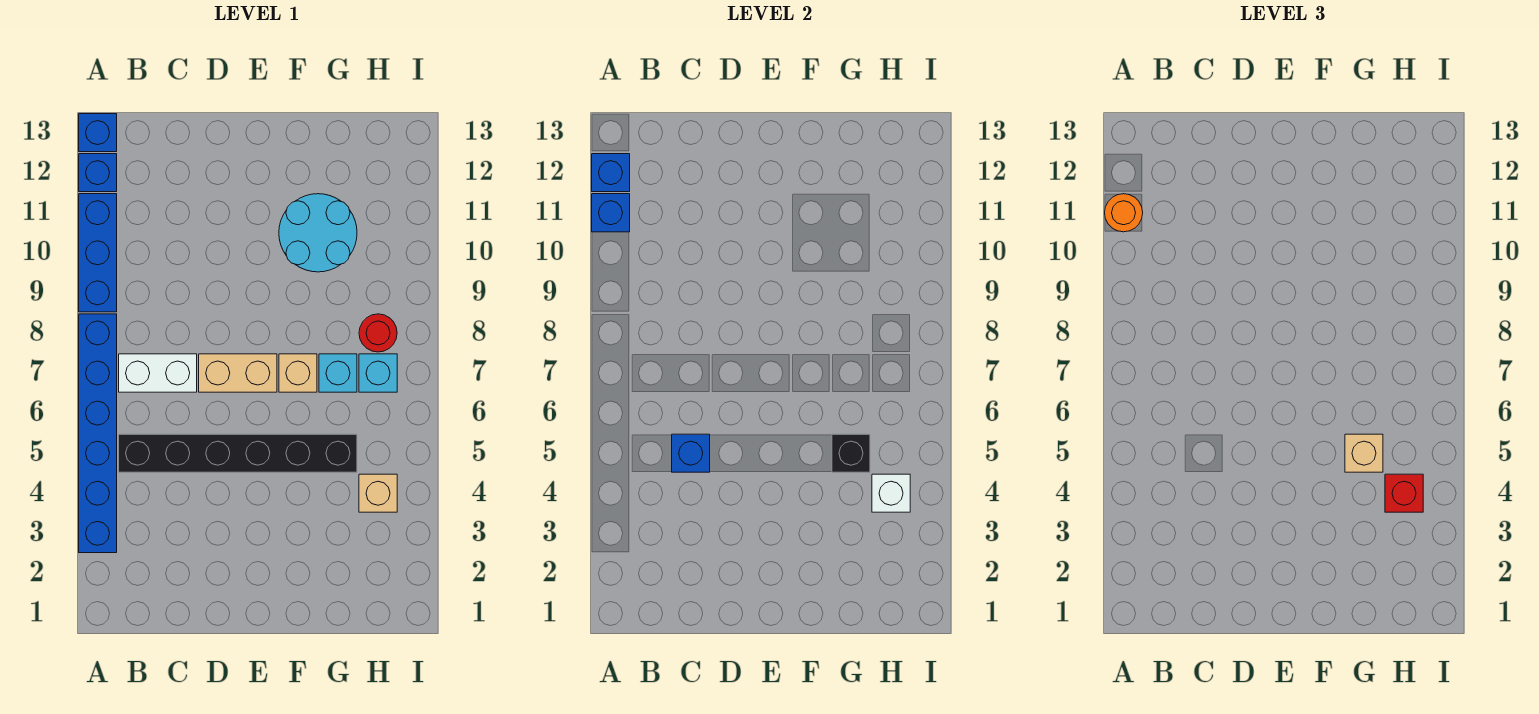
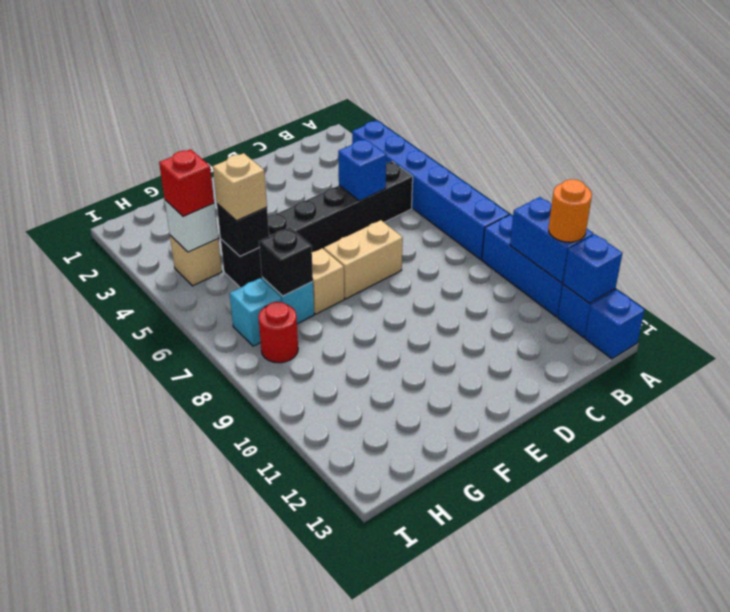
blue brick A11 level 2 -> blue brick A10:A11 level 2
white brick B7:C7 level 1 -> none
cyan round brick F10:G11 level 1 -> none
none -> black brick G7 level 2

